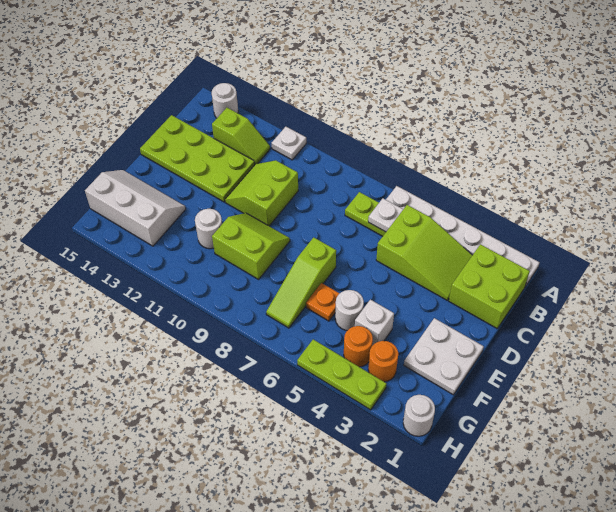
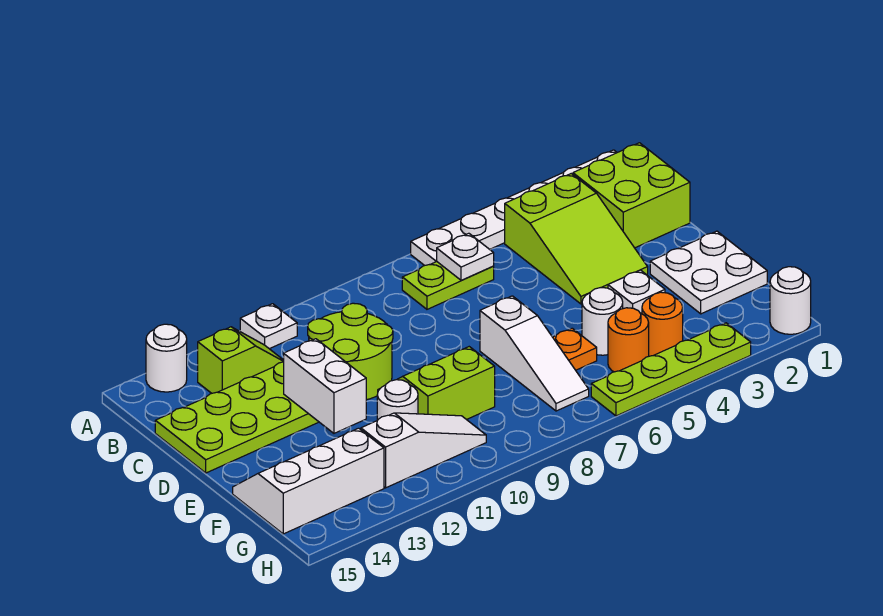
lime slope B3:C5 level 1 top 5 -> lime slope B3:D4 level 1 top B
lime slope C10:D11 level 1 top 10 -> lime round brick C10:D11 level 1
none -> white brick D12:E12 level 2
lime slope E7:G7 level 1 top E -> white slope E7:G7 level 1 top E
orange round brick G3 level 1 -> orange round brick G5 level 1
none -> white slope G10:G12 level 1 top 12
lime plate H3:H5 level 1 -> lime plate H3:H6 level 1

